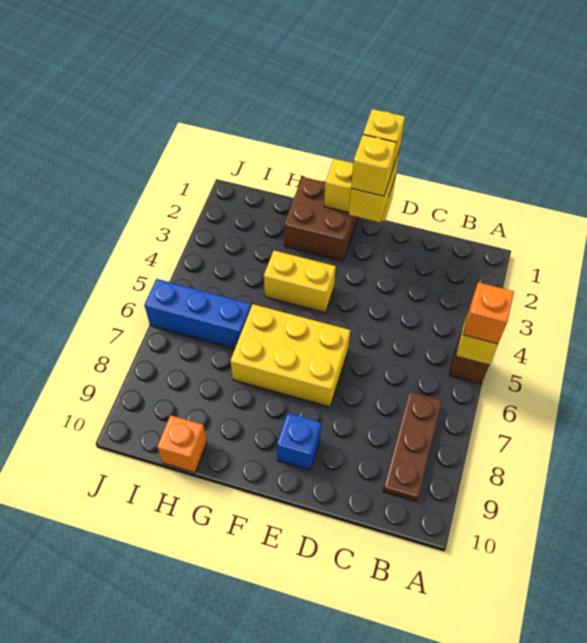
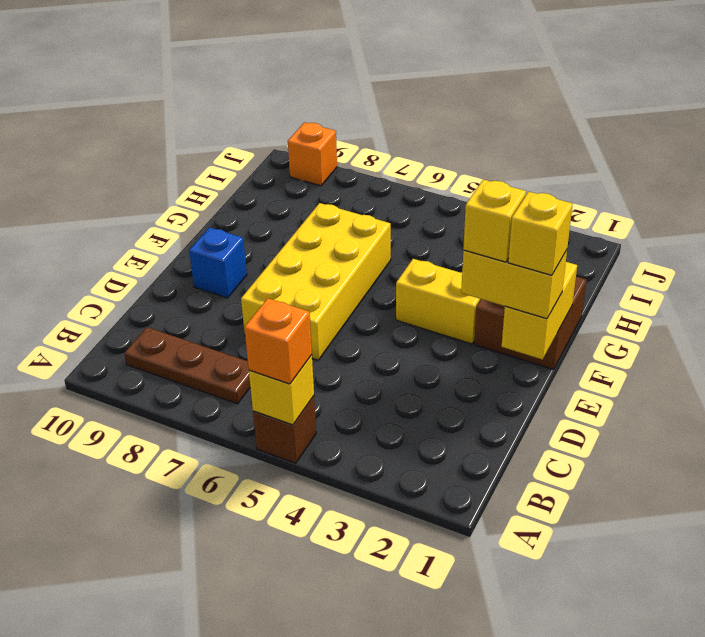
yellow brick E6:G7 level 1 -> yellow brick D6:G7 level 1
yellow brick F4:G4 level 1 -> yellow brick F3:F4 level 1
blue brick H6:J6 level 1 -> none
orange brick H10 level 1 -> orange brick J9 level 1

